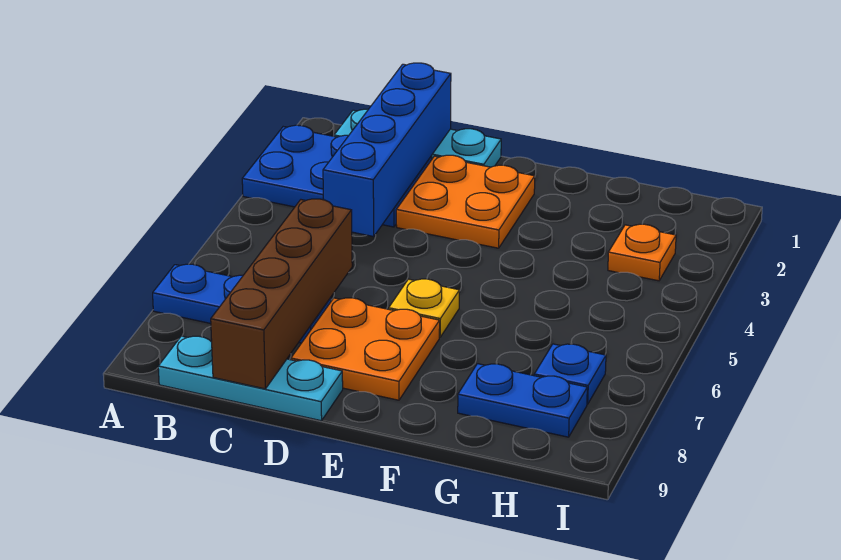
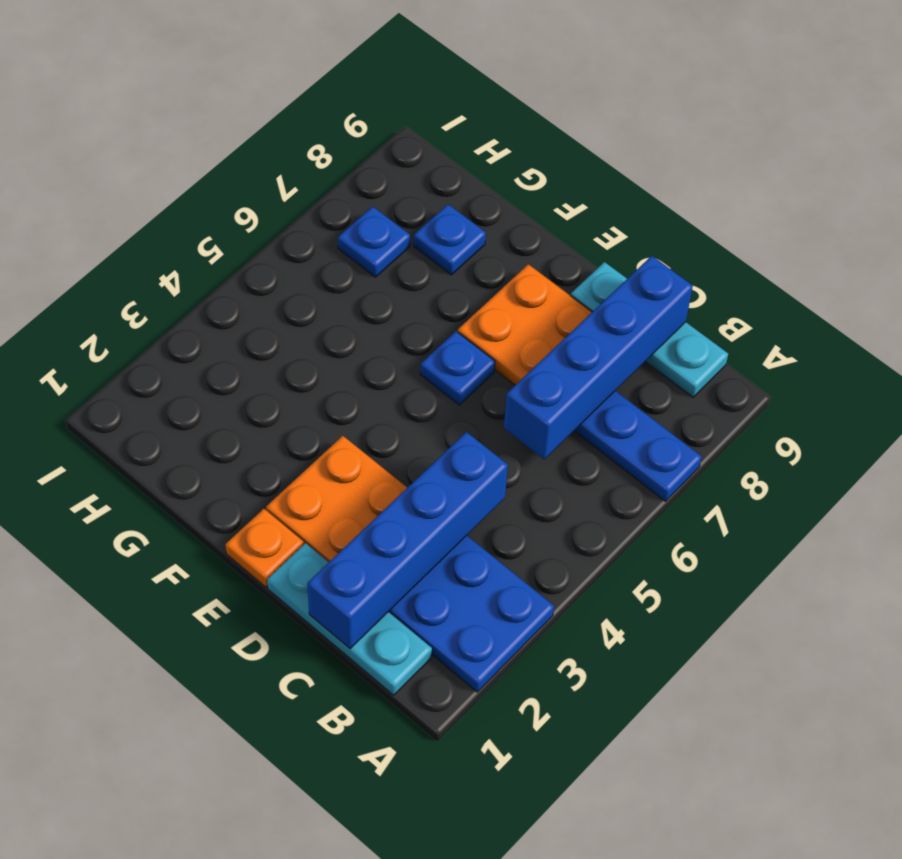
brown brick C6:C9 level 2 -> blue brick C6:C9 level 2
yellow plate E6 level 1 -> blue plate E6 level 1
blue plate G8:H8 level 1 -> blue plate G8 level 1
orange plate H3 level 1 -> orange plate E1 level 1

